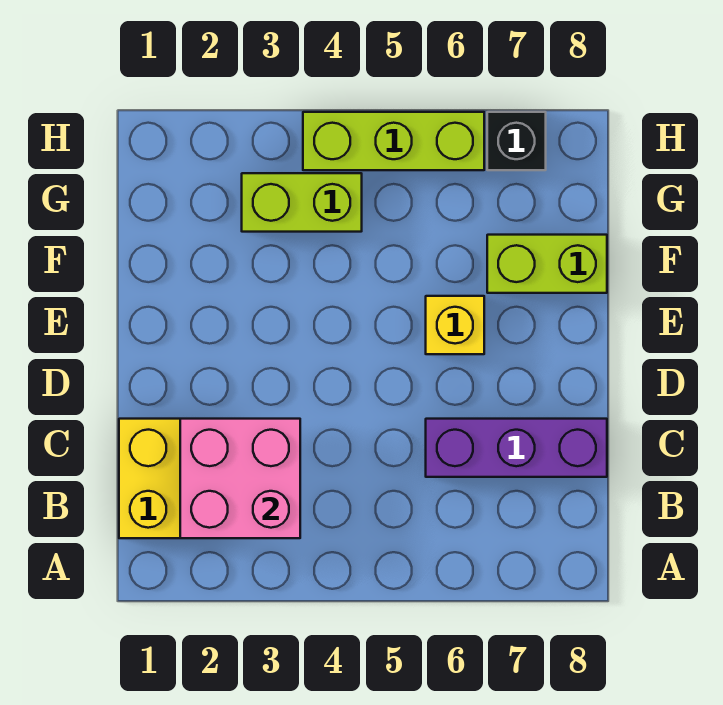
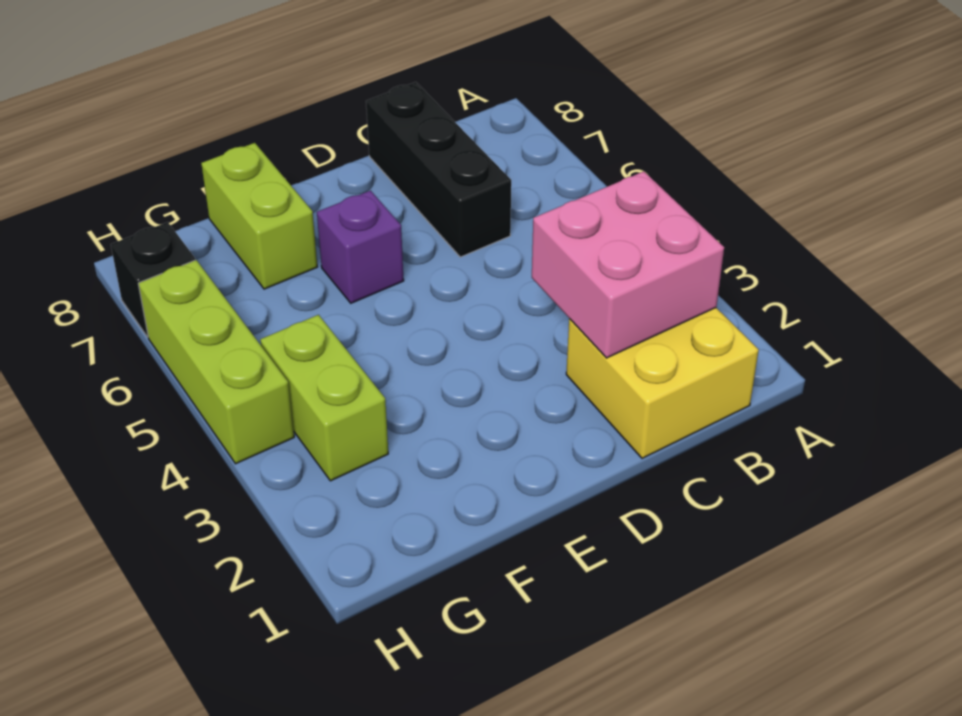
purple brick C6:C8 level 1 -> black brick C6:C8 level 1
yellow brick E6 level 1 -> purple brick E6 level 1

